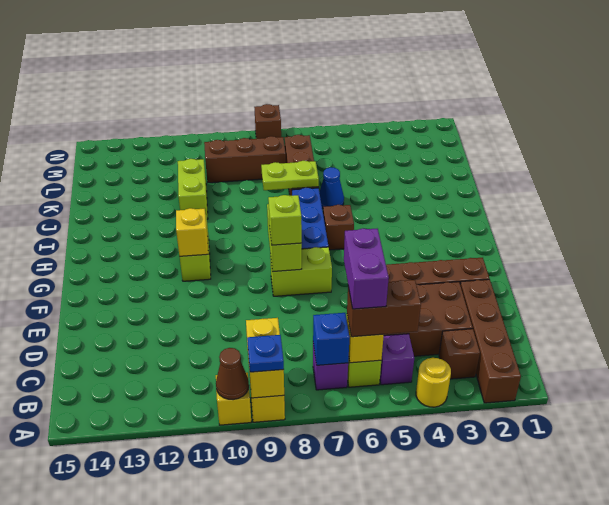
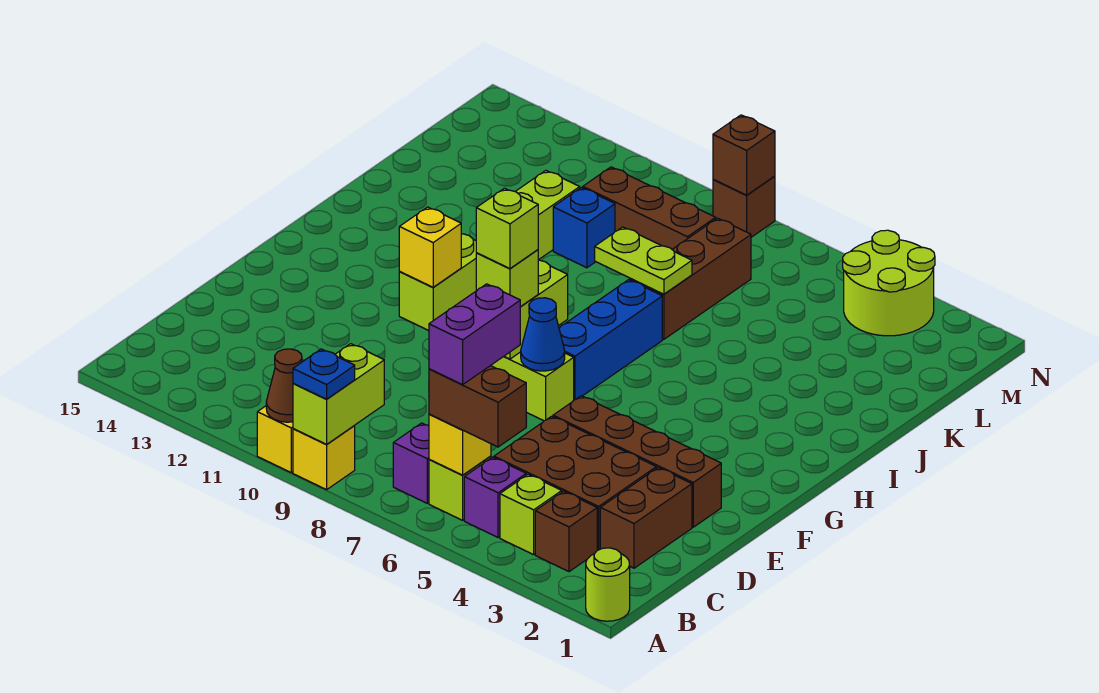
none -> lime round brick A1 level 1
brown brick A2:D2 level 1 -> brown brick C2:D2 level 1
yellow round brick A4 level 1 -> none
yellow brick A9:B9 level 2 -> lime brick A9:B9 level 2
none -> lime brick B4 level 1
blue brick B7 level 2 -> blue brick K10 level 1
none -> lime brick F8 level 4
brown brick H6 level 1 -> brown brick N8 level 2
blue cone J6 level 1 -> blue cone F7 level 2
none -> lime round brick M3:N4 level 1

